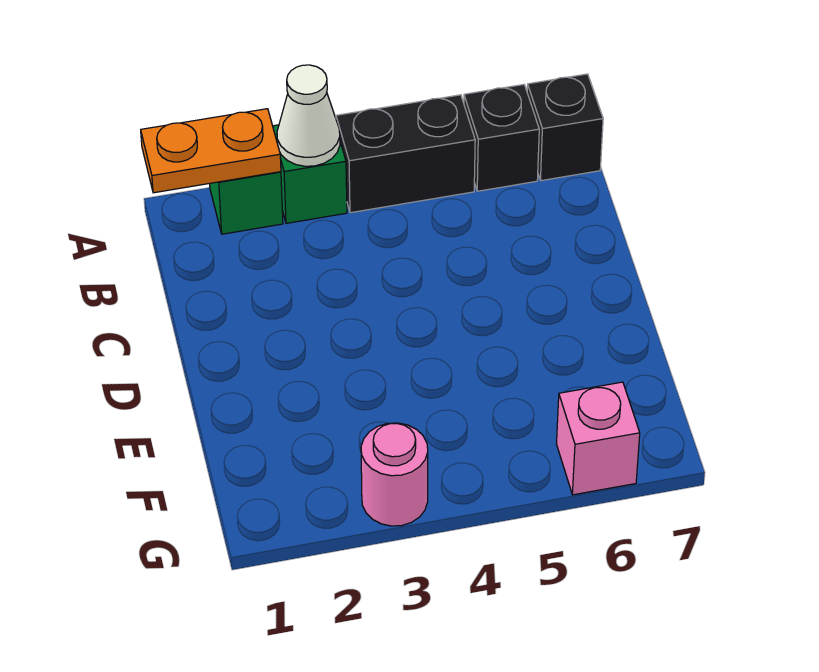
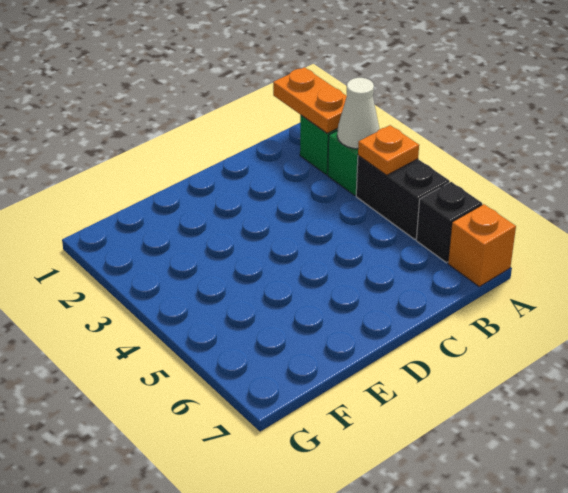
none -> orange plate A4 level 2
black brick A7 level 1 -> orange brick A7 level 1
pink round brick G3 level 1 -> none
pink brick G6 level 1 -> none

